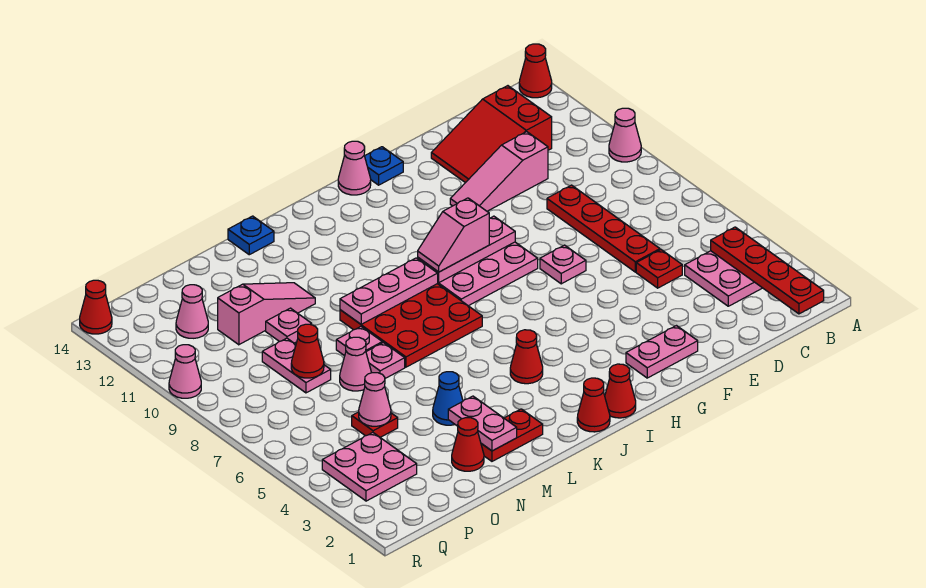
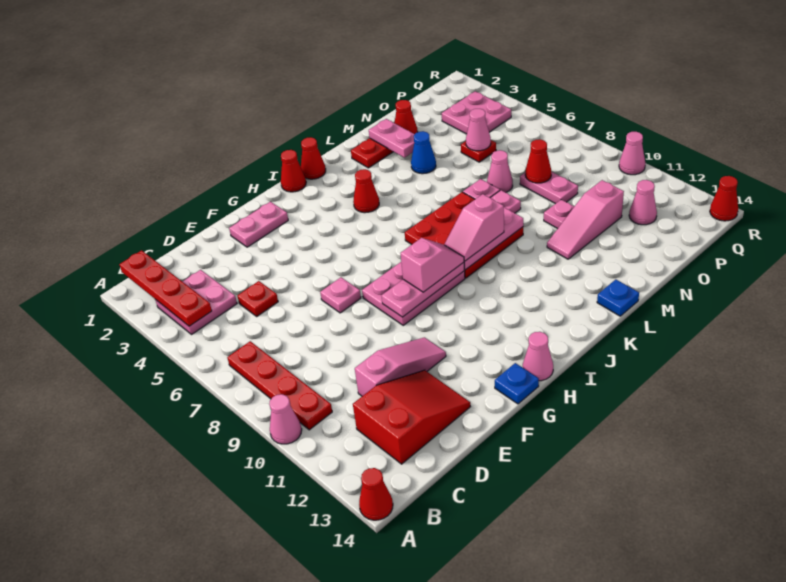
red plate D6:D9 level 1 -> red plate B7:B10 level 1
none -> pink slope J9:K9 level 3 top K

